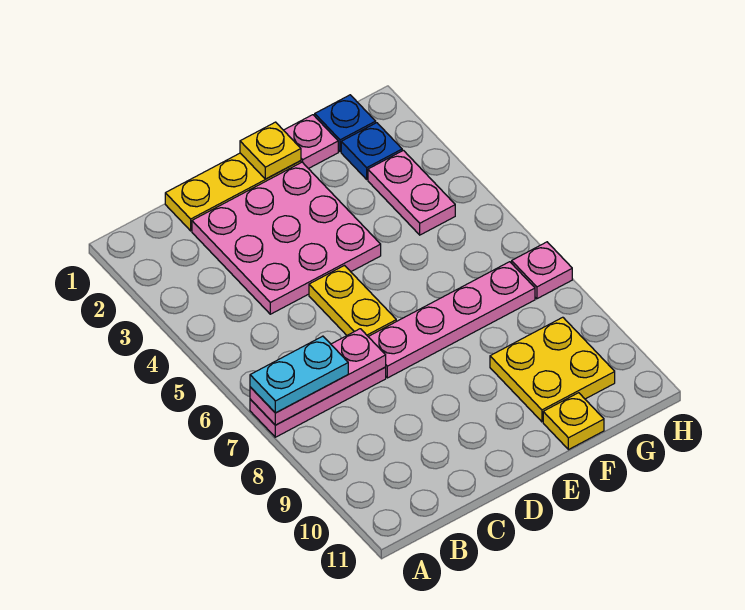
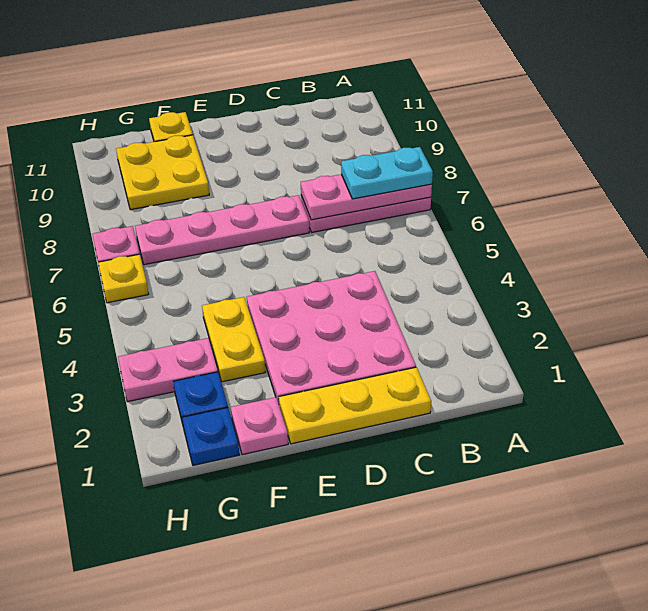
yellow plate D5:D6 level 1 -> yellow plate F3:F4 level 1
yellow plate E1 level 2 -> yellow plate H6 level 1
pink plate G3:G4 level 1 -> pink plate G3:H3 level 1

